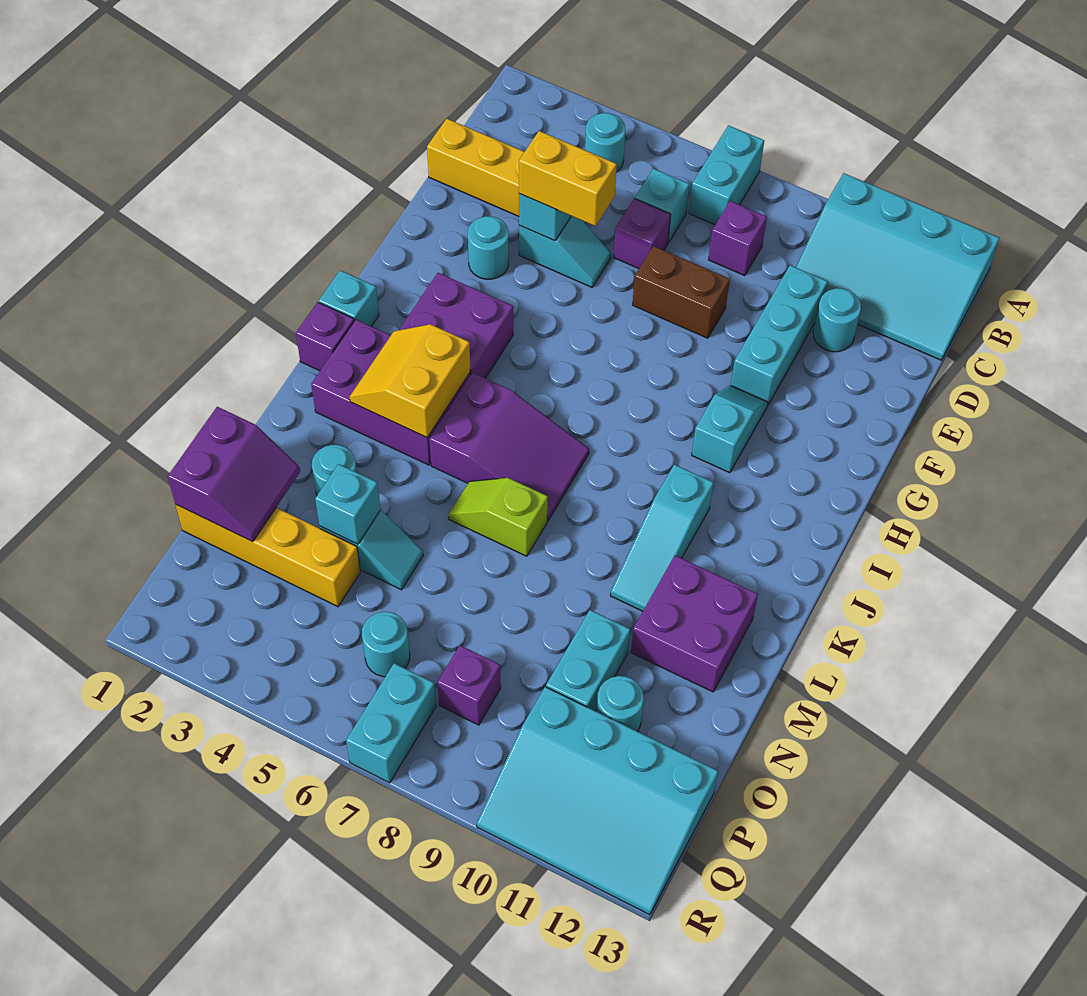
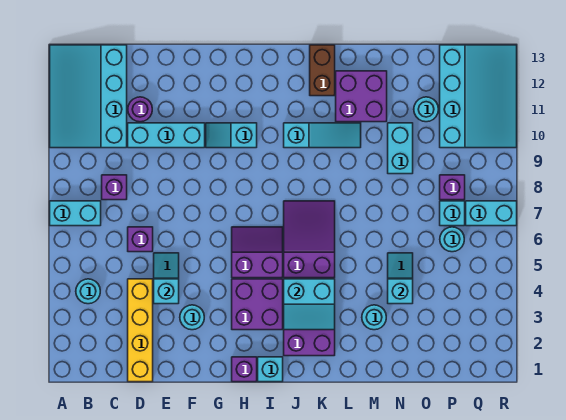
cyan slope A10:C13 level 1 top A -> cyan slope A10:C13 level 1 top C
cyan brick C6 level 1 -> cyan brick P7 level 1
cyan round brick D11 level 1 -> purple round brick D11 level 1
yellow brick E4:E5 level 3 -> none
brown brick E7:E8 level 1 -> brown brick K12:K13 level 1
purple brick J1 level 1 -> purple brick H1 level 1
yellow slope J3:K4 level 2 top 4 -> cyan slope J3:K4 level 2 top 4
lime slope L6:L7 level 1 top 7 -> none
purple slope N1:O2 level 2 top 1 -> purple slope H5:I6 level 1 top 5
cyan brick N10:O10 level 1 -> cyan brick N9:N10 level 1
yellow brick O1:O4 level 1 -> none

